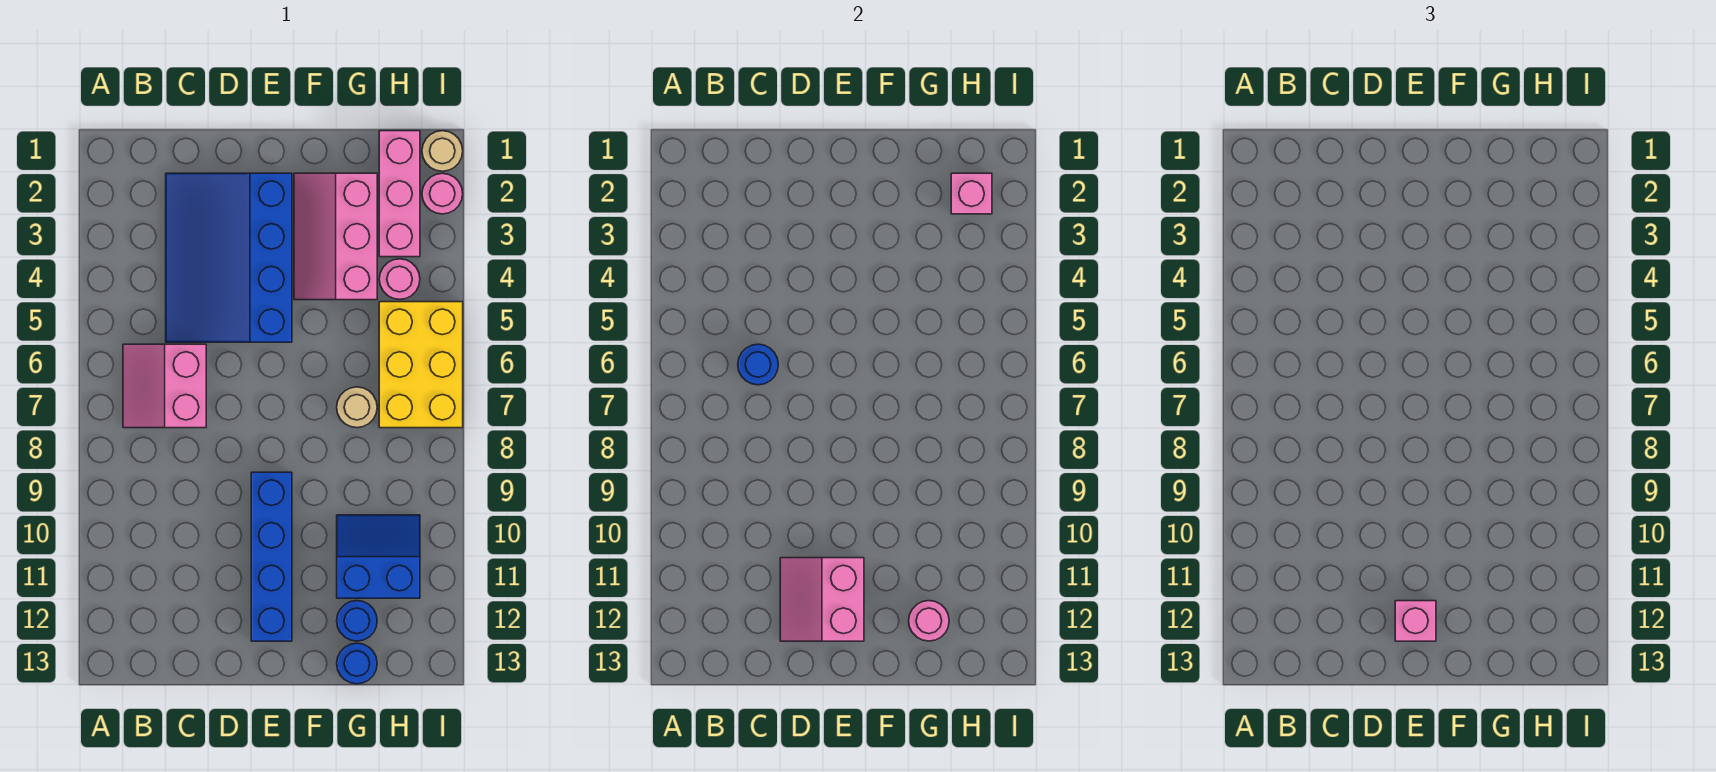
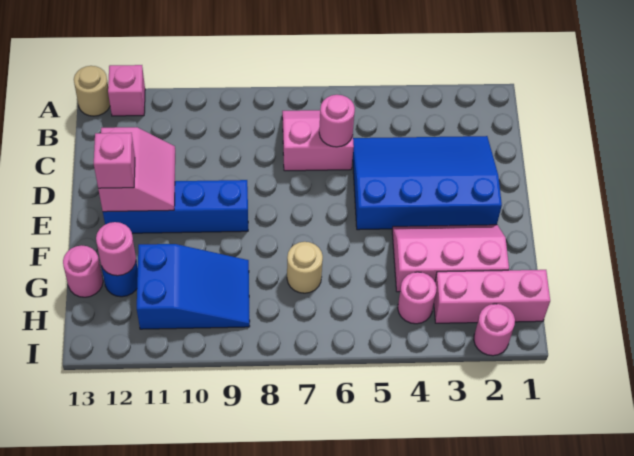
blue round brick C6 level 2 -> pink round brick C6 level 2
pink slope D11:E12 level 2 top E -> pink slope D11:E12 level 2 top 12
blue slope G10:H11 level 1 top 11 -> blue slope G9:H11 level 1 top 11
blue round brick G13 level 1 -> pink round brick G13 level 1
pink brick H2 level 2 -> pink brick A12 level 1
yellow brick H5:I7 level 1 -> none
tan round brick I1 level 1 -> tan round brick A13 level 1

